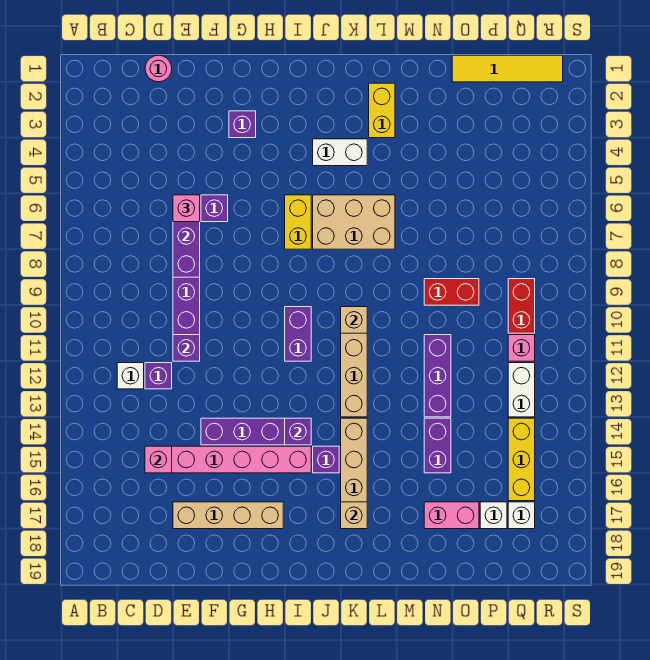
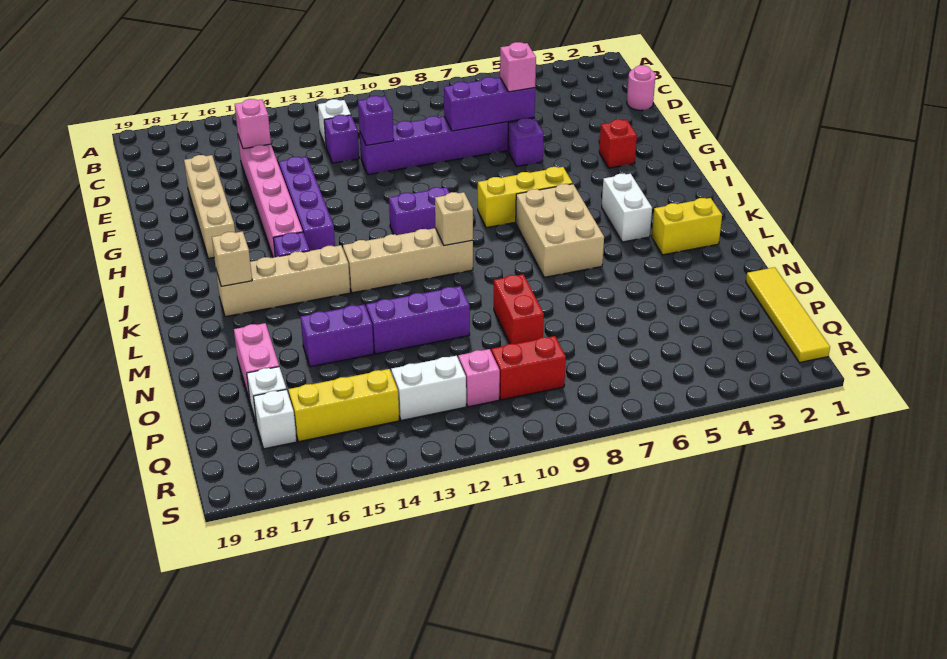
purple brick G3 level 1 -> red brick G3 level 1
yellow brick I6:I7 level 1 -> yellow brick I6:I8 level 1
purple brick I14 level 2 -> none

